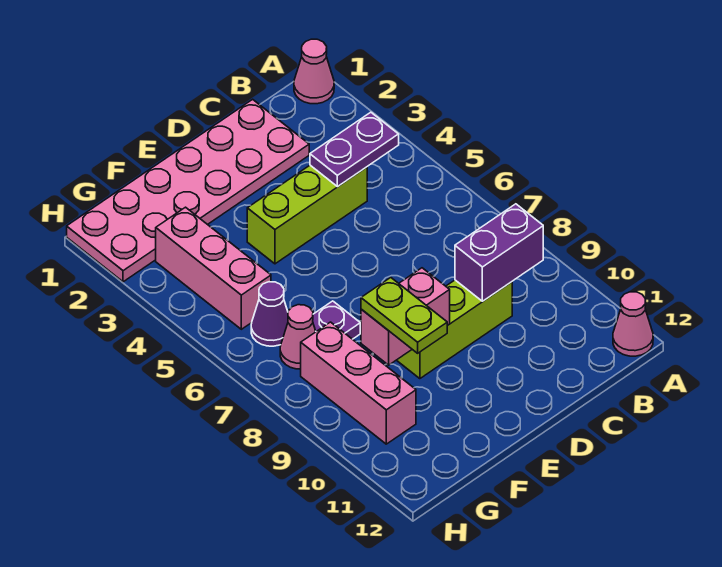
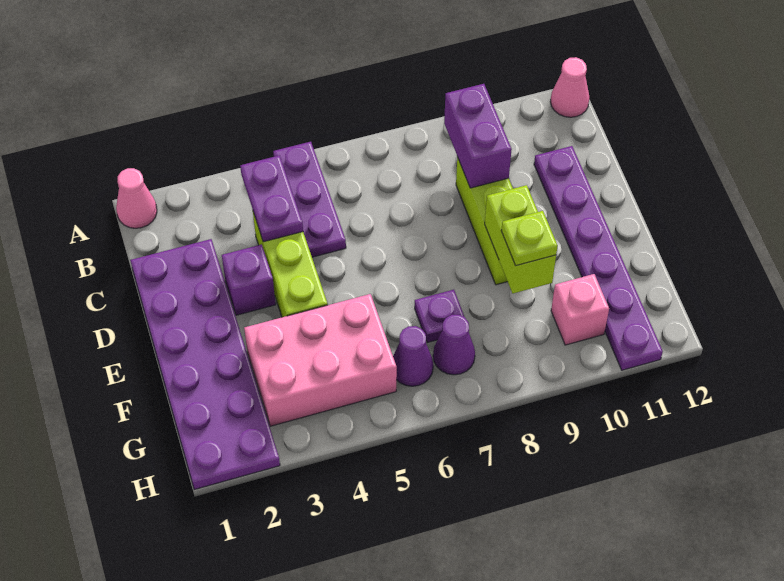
none -> purple plate A5:C5 level 1
pink plate C1:H2 level 1 -> purple plate C1:H2 level 1
none -> purple plate C11:H11 level 1
none -> purple brick D3 level 1
pink brick E9:F9 level 2 -> lime brick E9:F9 level 2
lime plate F9:F10 level 3 -> lime plate F9 level 3
pink brick G3:G5 level 1 -> pink brick F3:G5 level 1
pink cone G7 level 1 -> purple cone G7 level 1
pink brick G8:G10 level 1 -> pink brick G10 level 1

